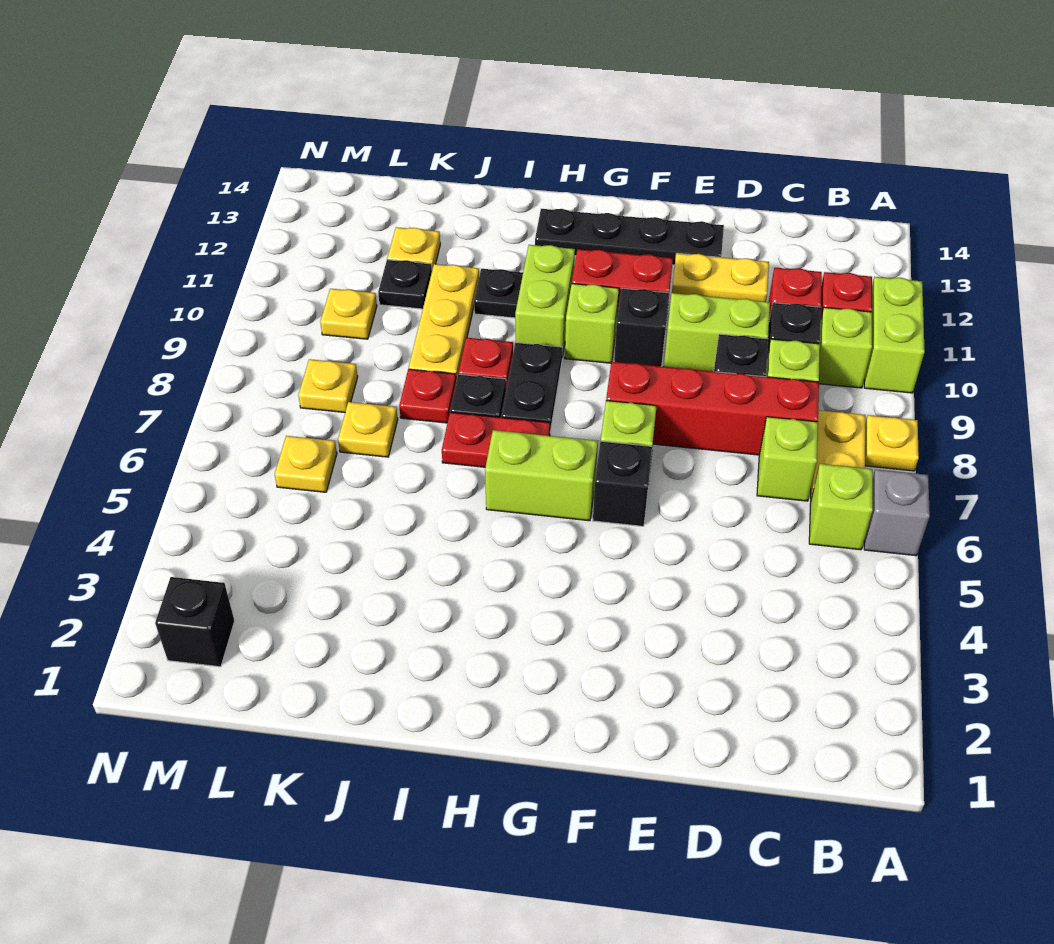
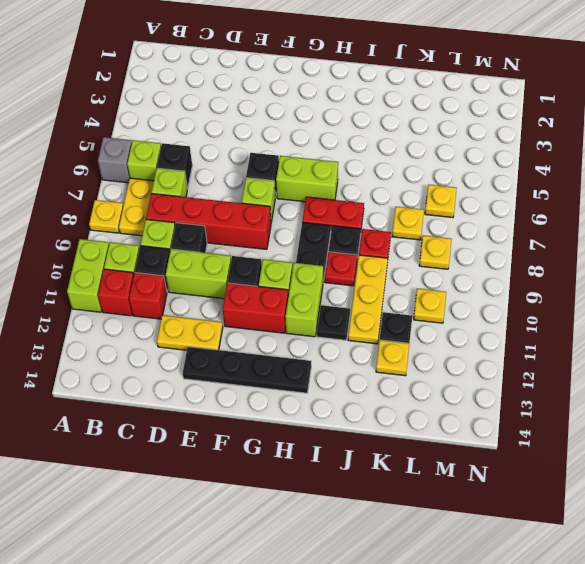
black brick M2 level 1 -> black brick C6 level 1

